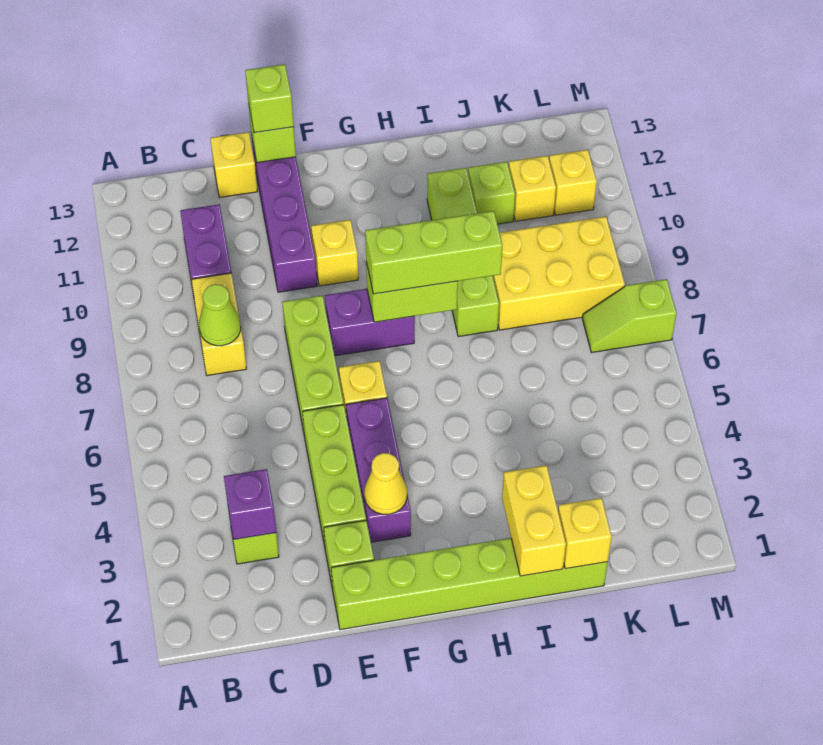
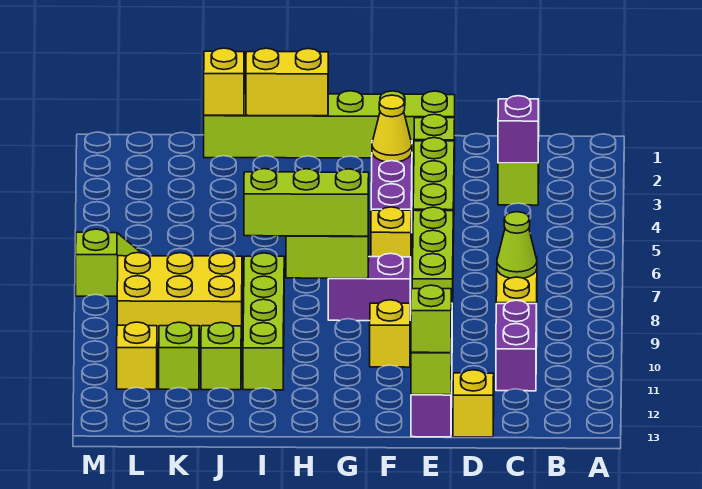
yellow brick I1:I2 level 2 -> yellow brick H1:I1 level 2
yellow brick K11 level 1 -> lime brick K11 level 1

